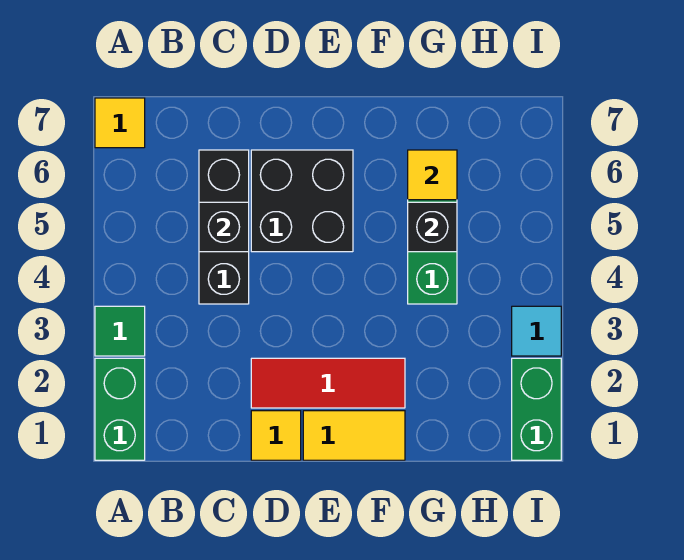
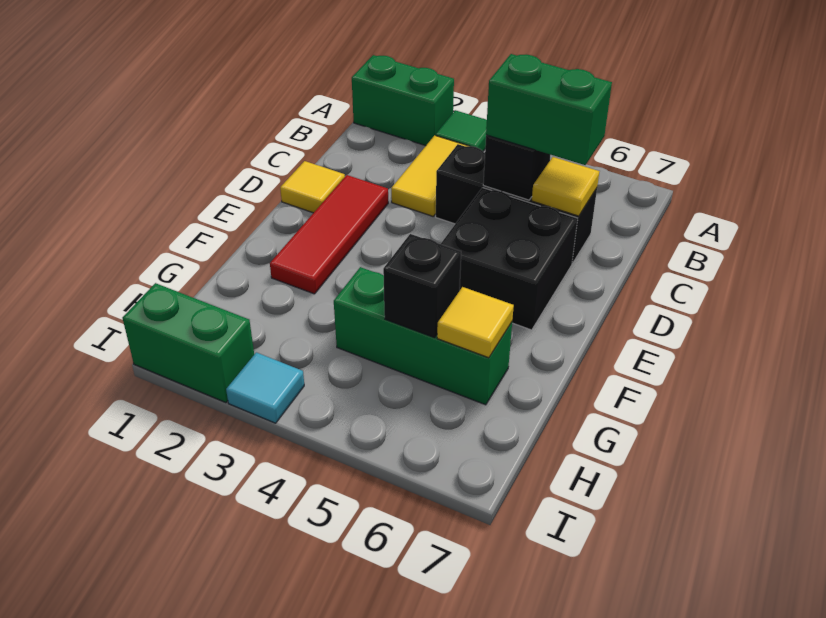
yellow tile A7 level 1 -> yellow tile C6 level 2
none -> green brick C5:C6 level 3
yellow tile E1:F1 level 1 -> yellow tile B3:C3 level 1

